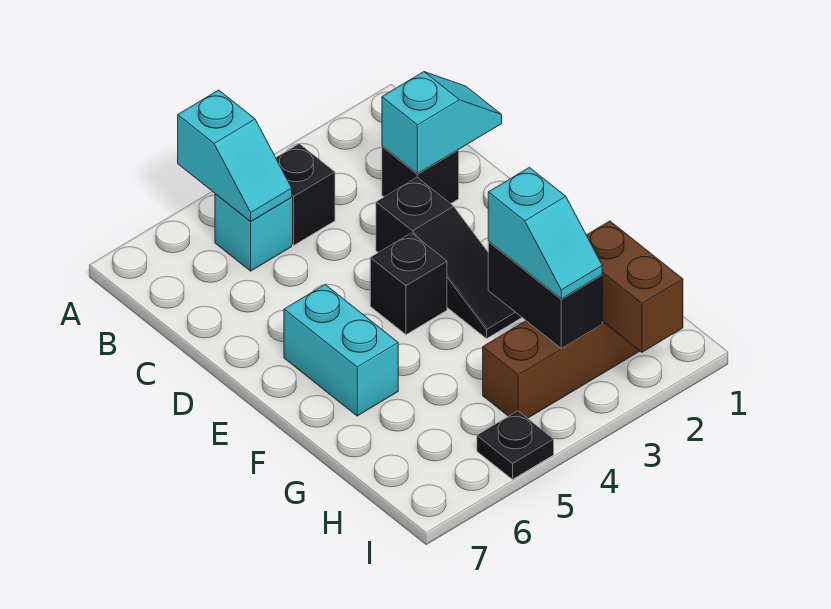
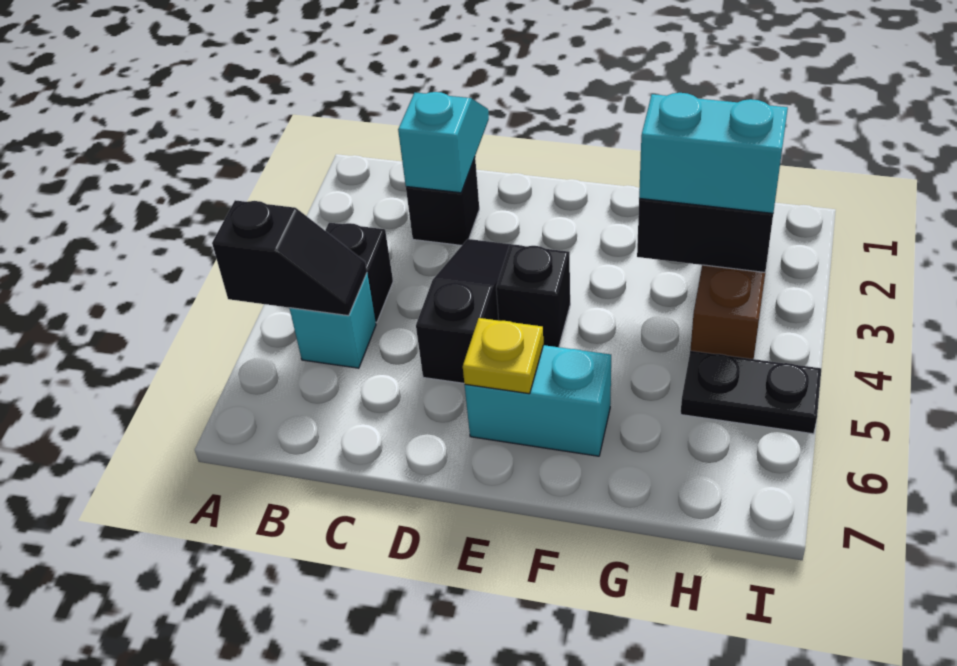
cyan slope A5:B5 level 2 top A -> black slope A5:B5 level 2 top A
black slope D3:F3 level 1 top D -> black slope D3:D5 level 1 top 5
none -> yellow plate E6 level 2
cyan slope G3:H3 level 3 top G -> cyan brick G3:H3 level 3
brown brick H2:I2 level 2 -> none
black plate I5 level 1 -> black plate H5:I5 level 1

